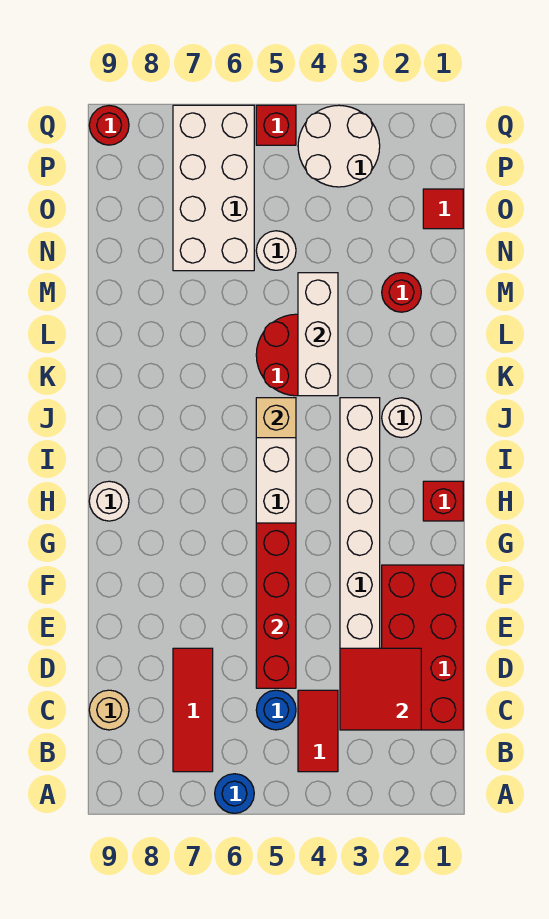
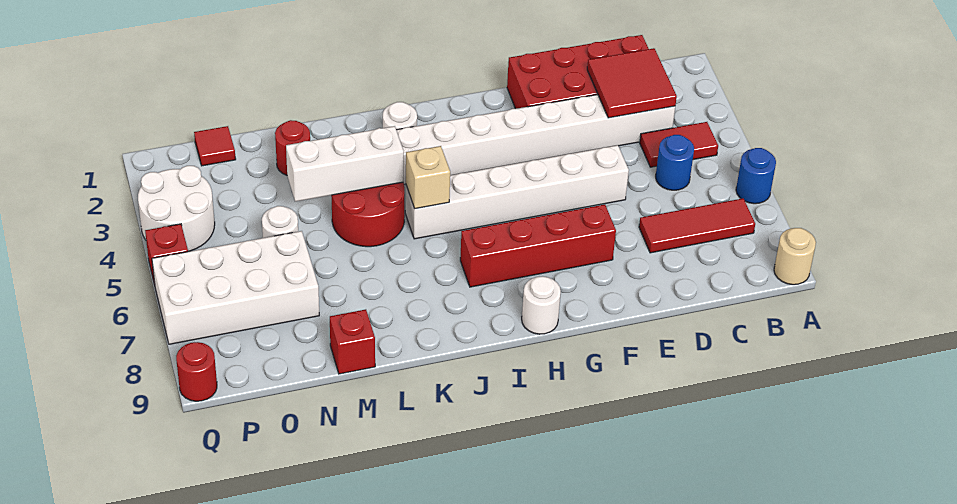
tan round brick C9 level 1 -> tan round brick A9 level 1
red brick D5:G5 level 2 -> red brick F7:I7 level 1
red brick H1 level 1 -> red brick M9 level 1

